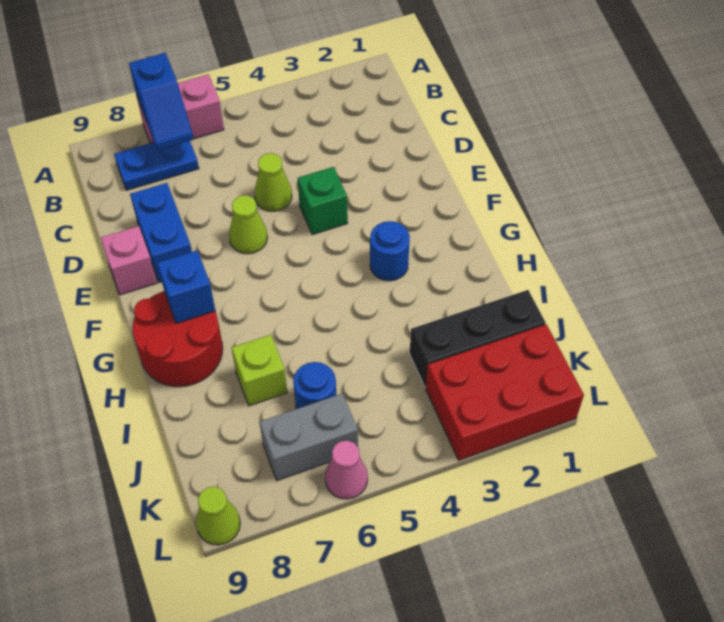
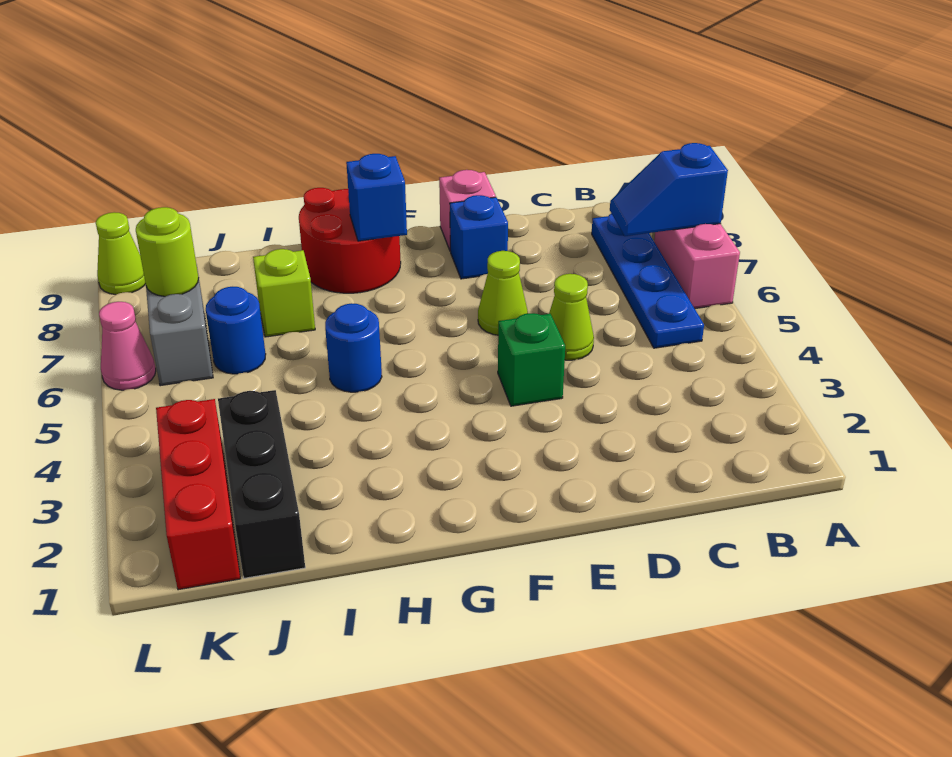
blue plate B7:B8 level 1 -> blue plate B5:B8 level 1
blue brick D8:E8 level 1 -> blue brick E8 level 1
blue round brick G3 level 1 -> blue round brick H5 level 1
red brick K1:L3 level 1 -> red brick K1:K3 level 1
none -> lime round brick K7 level 2

